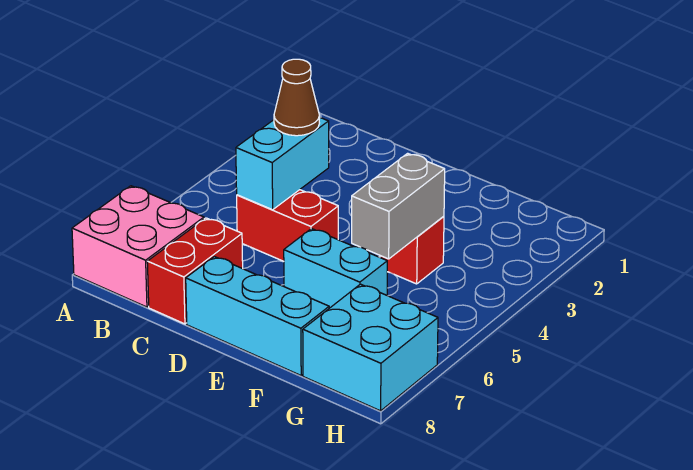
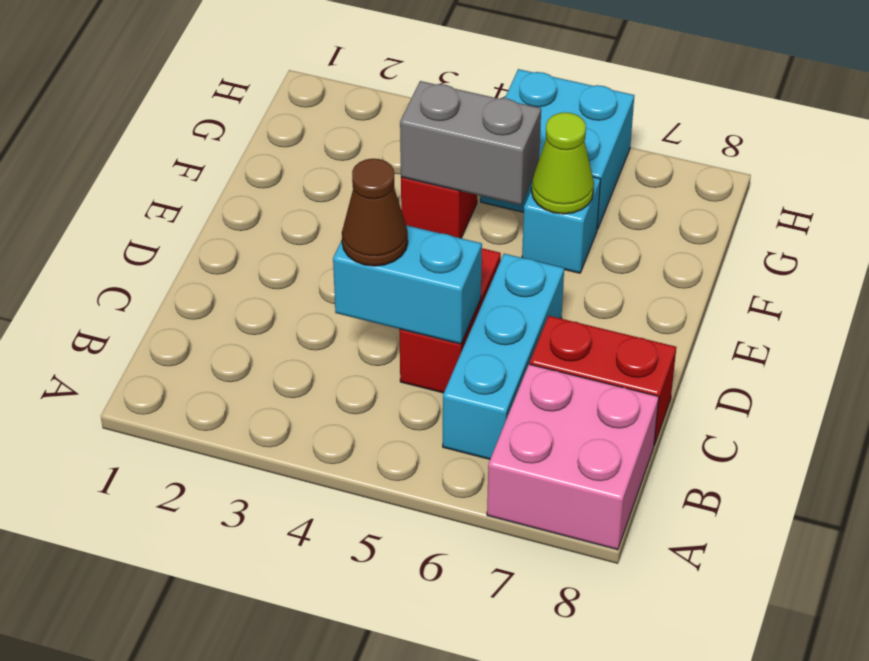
cyan brick D8:F8 level 1 -> cyan brick B6:D6 level 1
cyan brick E6:F6 level 1 -> cyan brick F6 level 1
none -> lime cone F6 level 2
cyan brick G7:H8 level 1 -> cyan brick G5:H6 level 1

